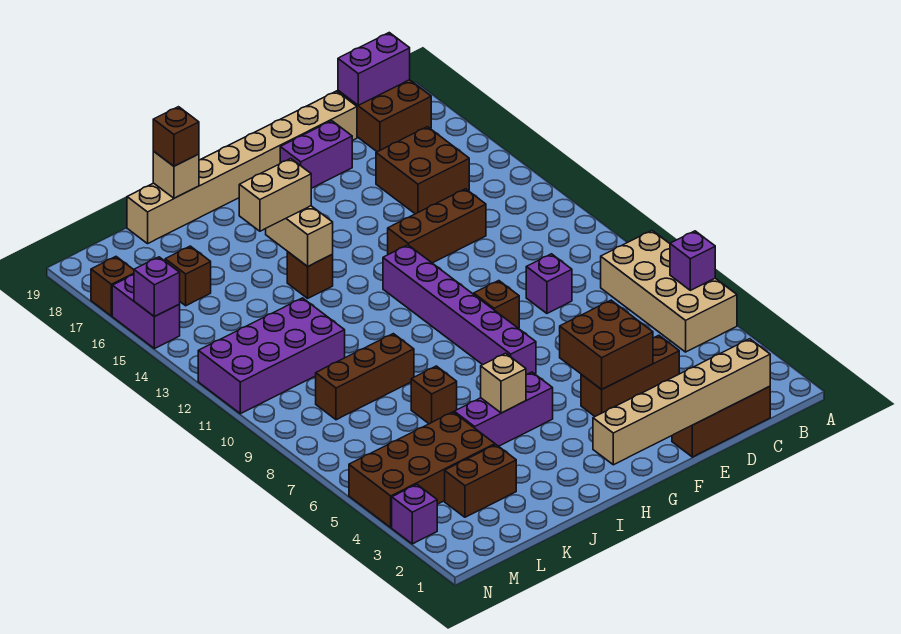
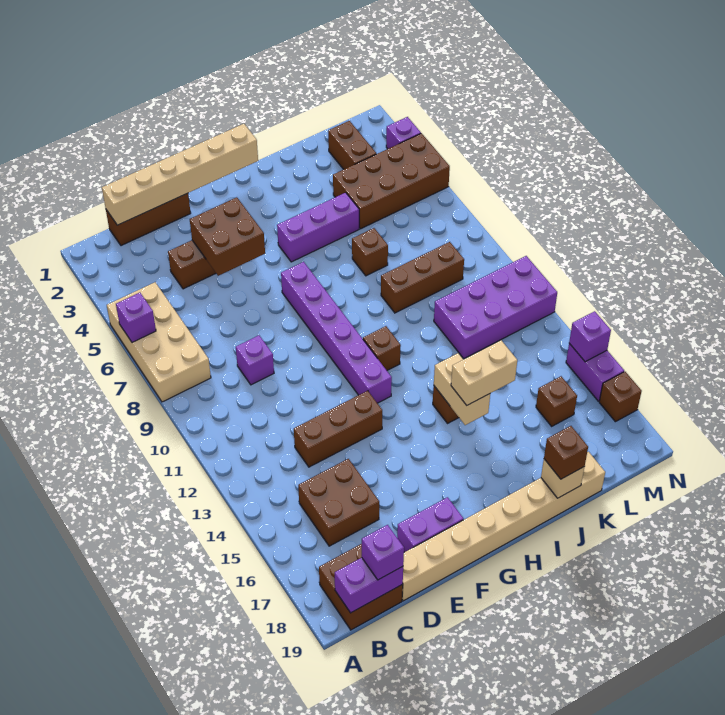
none -> purple brick C19 level 3
brown brick F9 level 1 -> brown brick H11 level 1
tan brick I5 level 2 -> none
brown brick K3:L3 level 1 -> brown brick L2:L3 level 1

